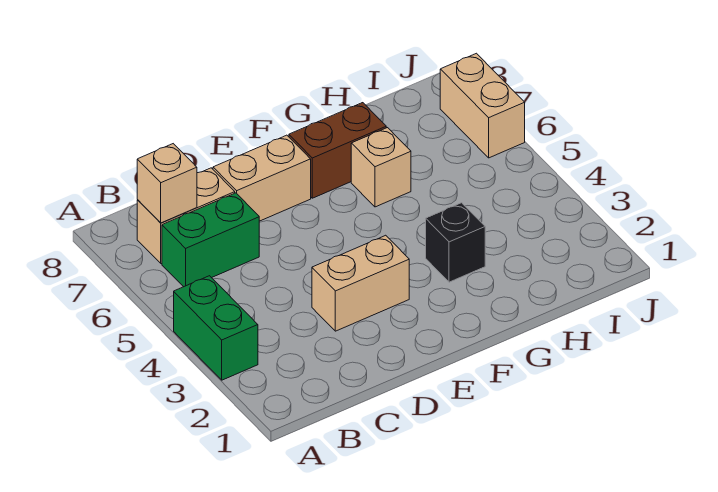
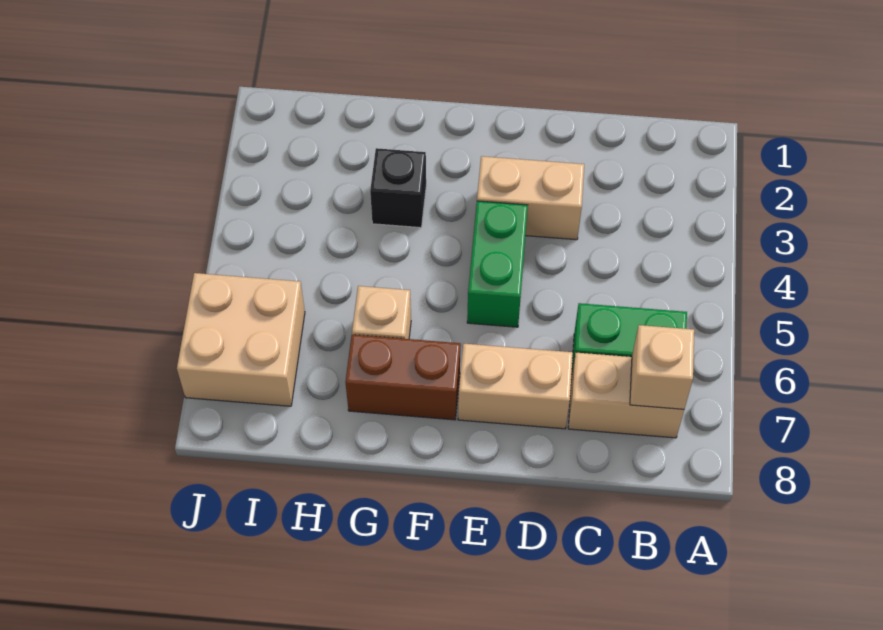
green brick A3:A4 level 1 -> green brick E4:E5 level 1
tan brick J6:J7 level 1 -> tan brick I6:J7 level 1

